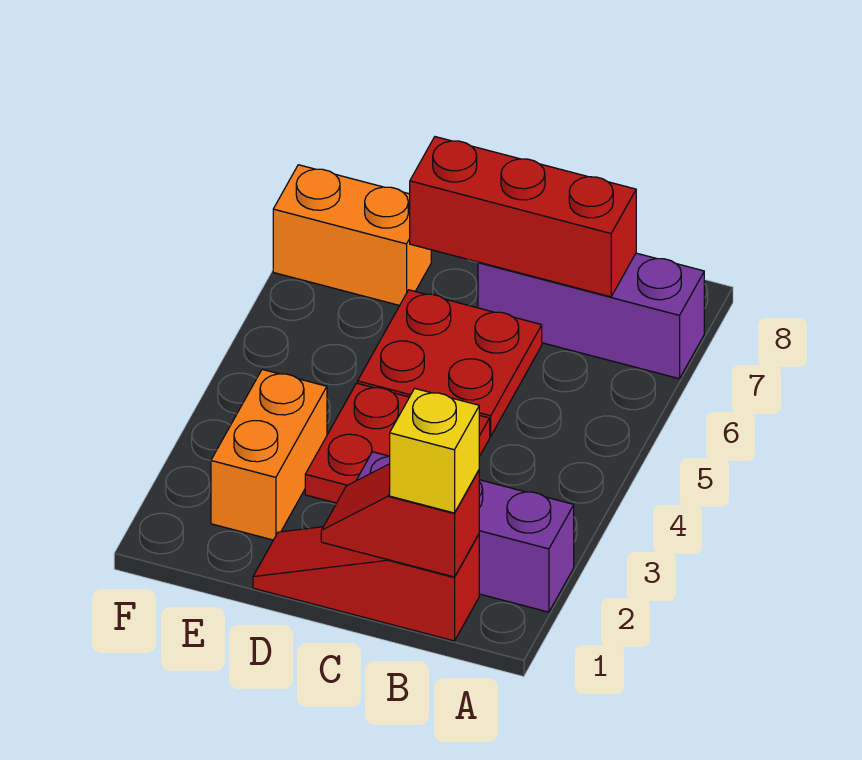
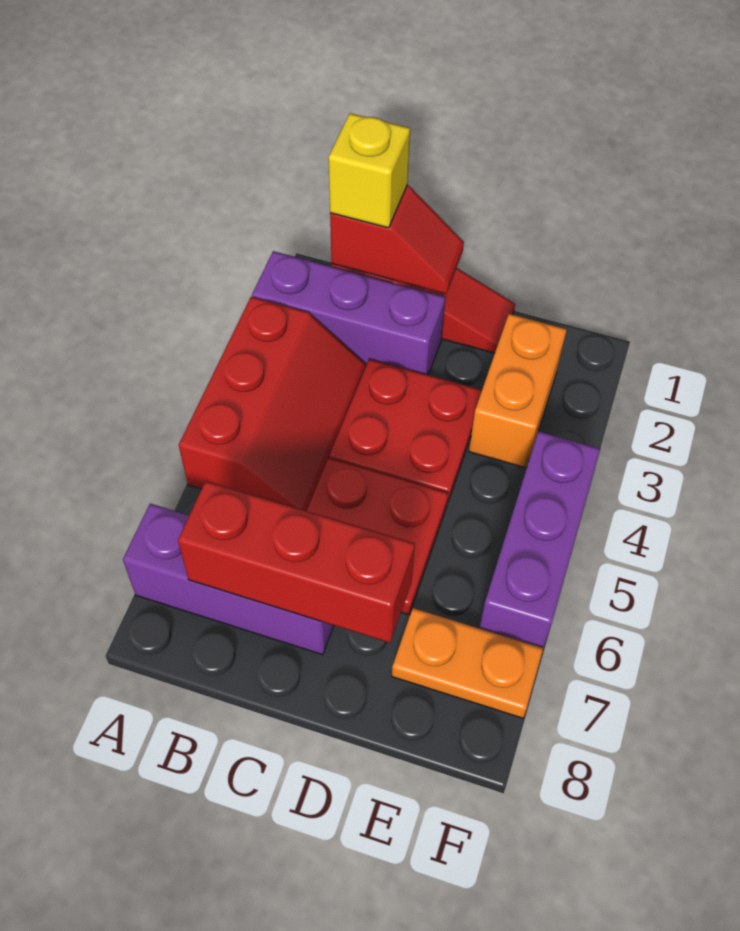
none -> red slope A3:B5 level 1 top A
orange brick E7:F7 level 1 -> orange plate E7:F7 level 1
none -> purple brick F4:F6 level 1

